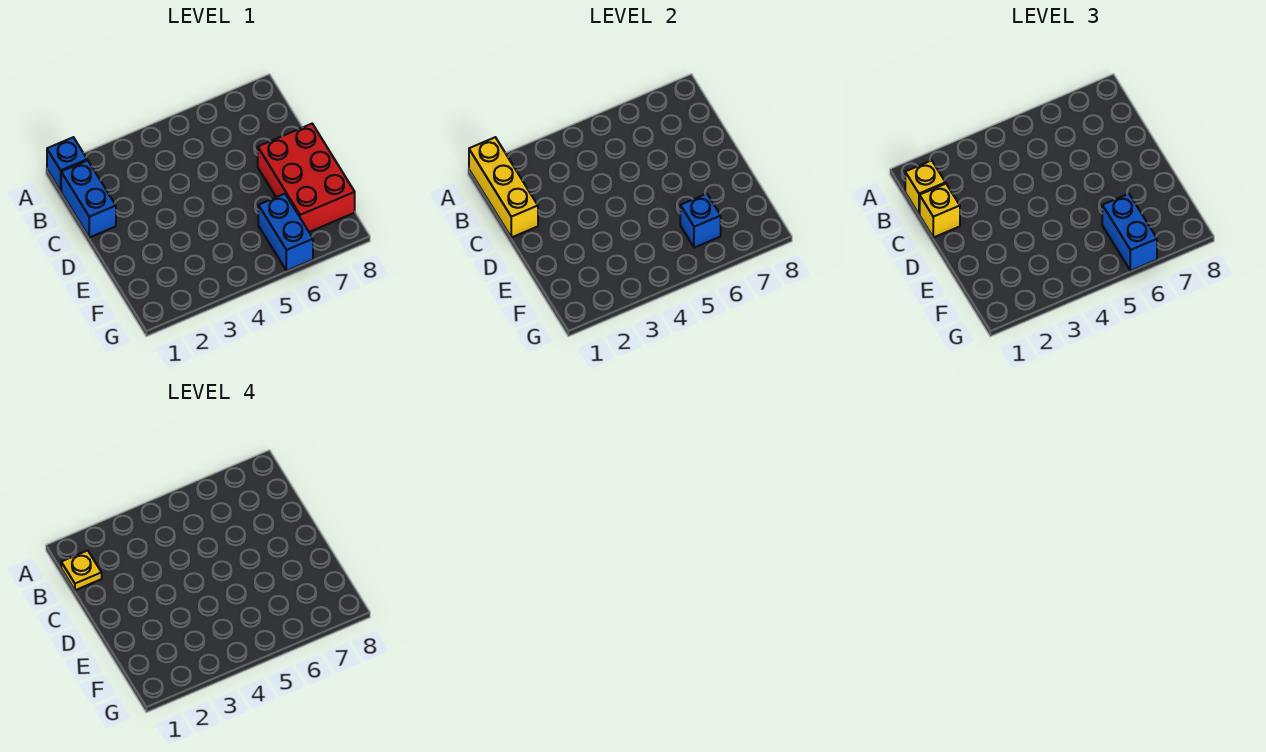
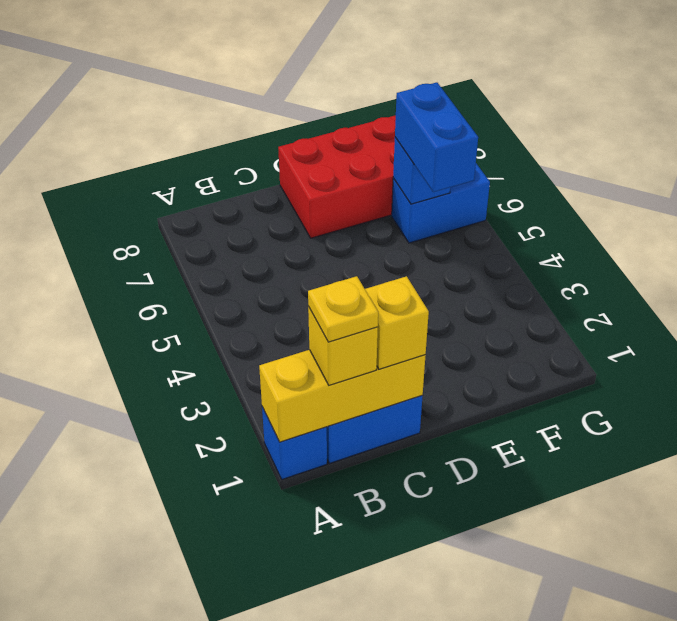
blue brick F6:G6 level 3 -> blue brick F5:F6 level 3

